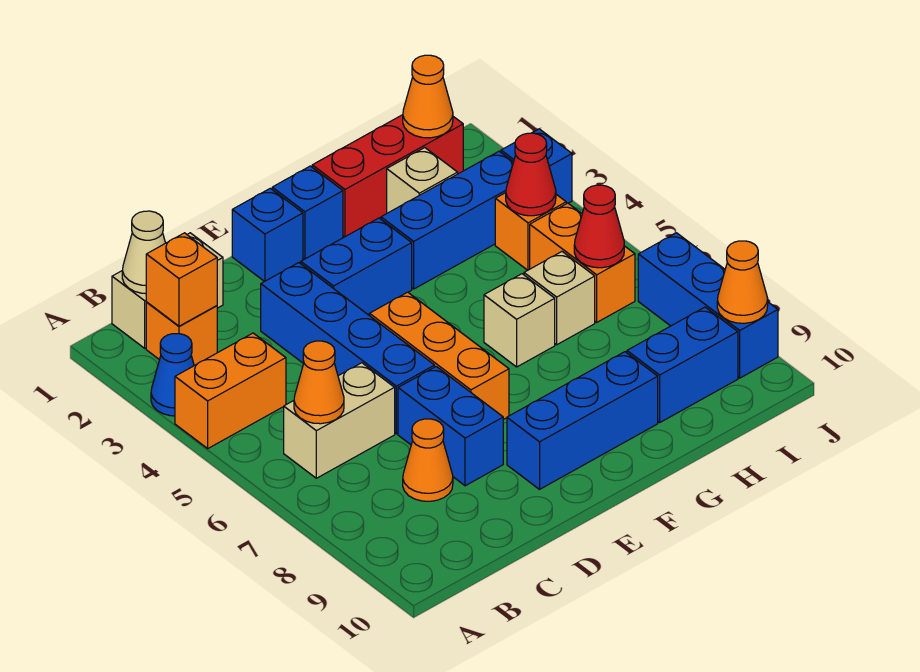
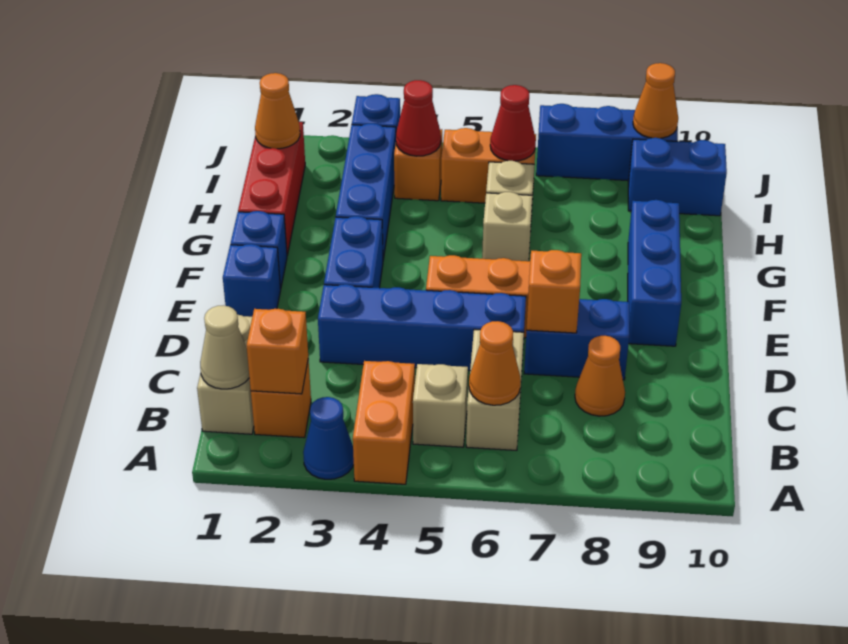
none -> orange brick D7 level 2
tan brick H2 level 1 -> tan brick B5 level 1
blue brick H9:I9 level 1 -> blue brick I9:I10 level 1

